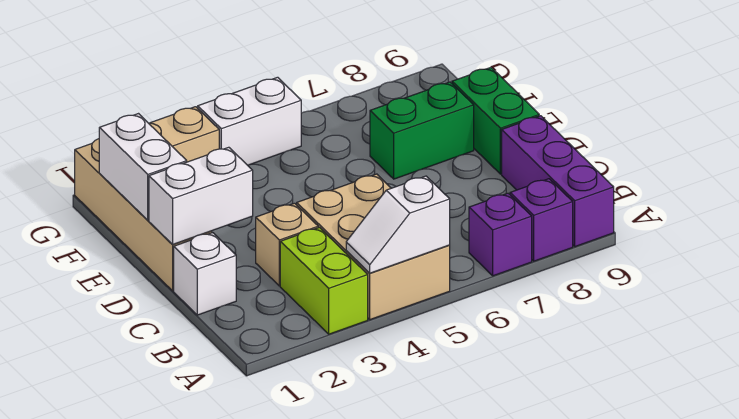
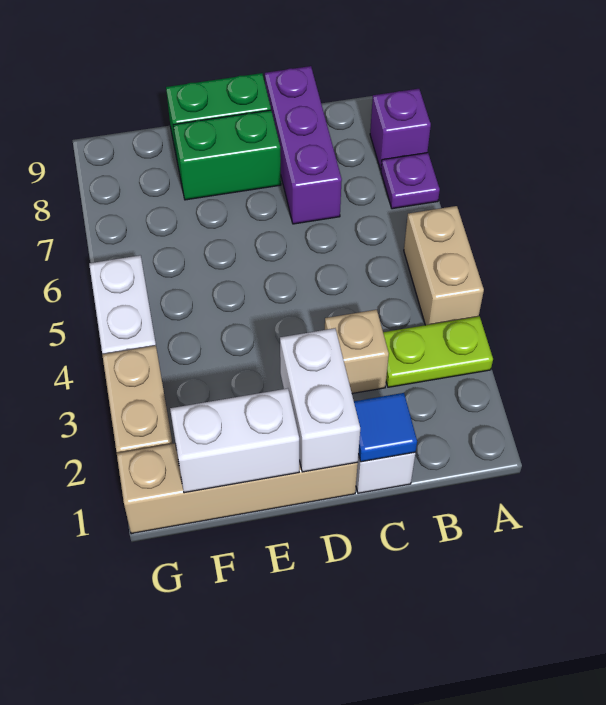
lime brick A3:B3 level 1 -> lime plate A3:B3 level 1
tan brick A4:C5 level 1 -> tan brick A4:A5 level 1
white slope A4:A5 level 2 top 5 -> none
purple brick A7 level 1 -> purple plate A7 level 1
purple brick A9:C9 level 1 -> purple brick C7:C9 level 1
none -> blue tile C1 level 2
green brick E7:E8 level 1 -> green brick D8:E8 level 1

